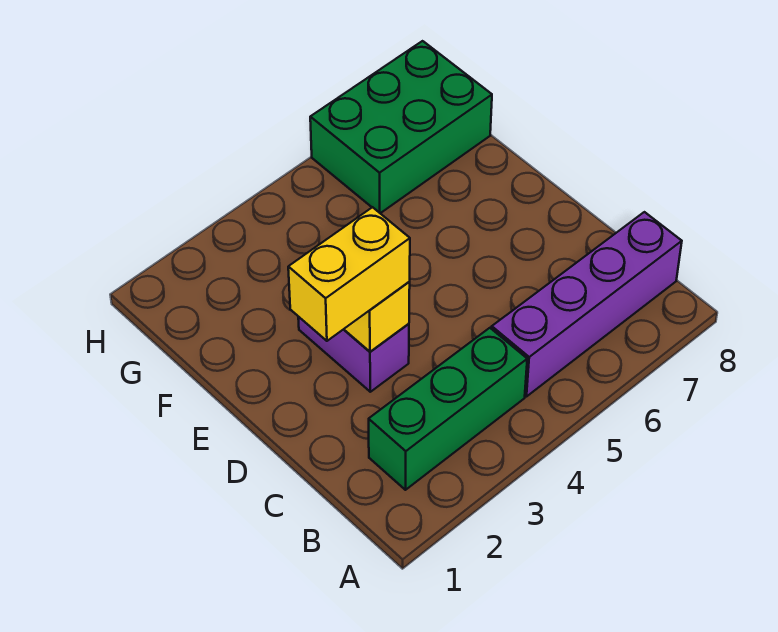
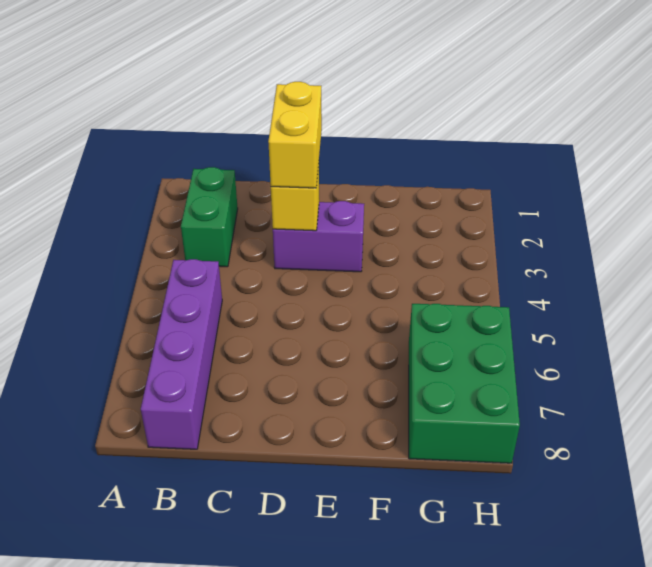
green brick B2:B4 level 1 -> green brick B2:B3 level 1

